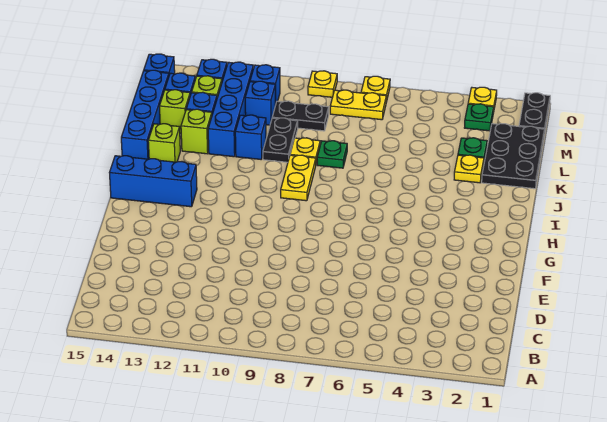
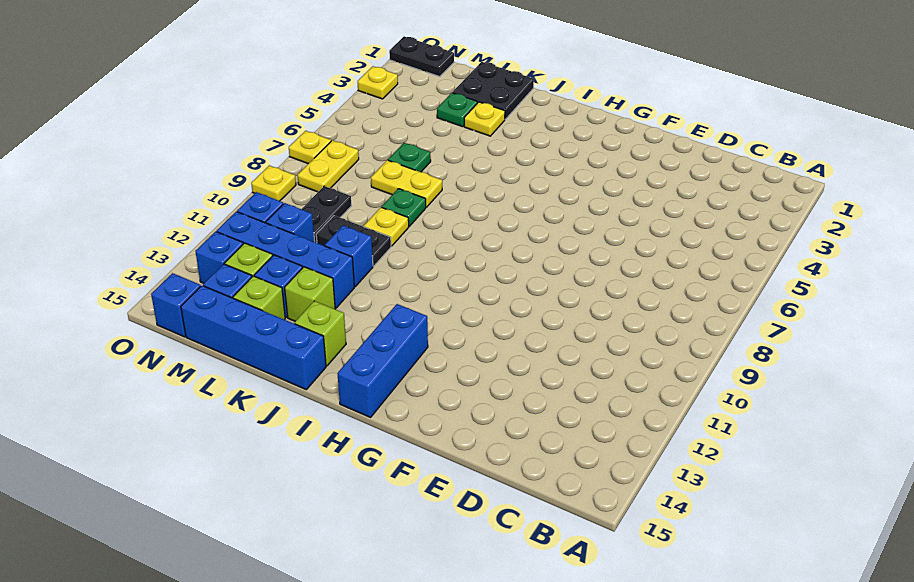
yellow plate I9:J9 level 1 -> yellow plate K7:L7 level 1
black plate K1:M2 level 1 -> black plate K1:L2 level 1
green plate N3 level 1 -> green plate L6 level 1

